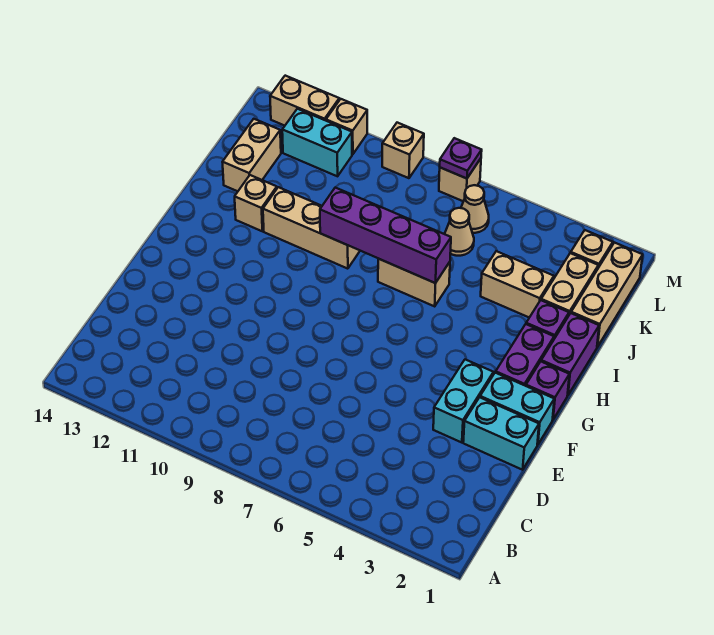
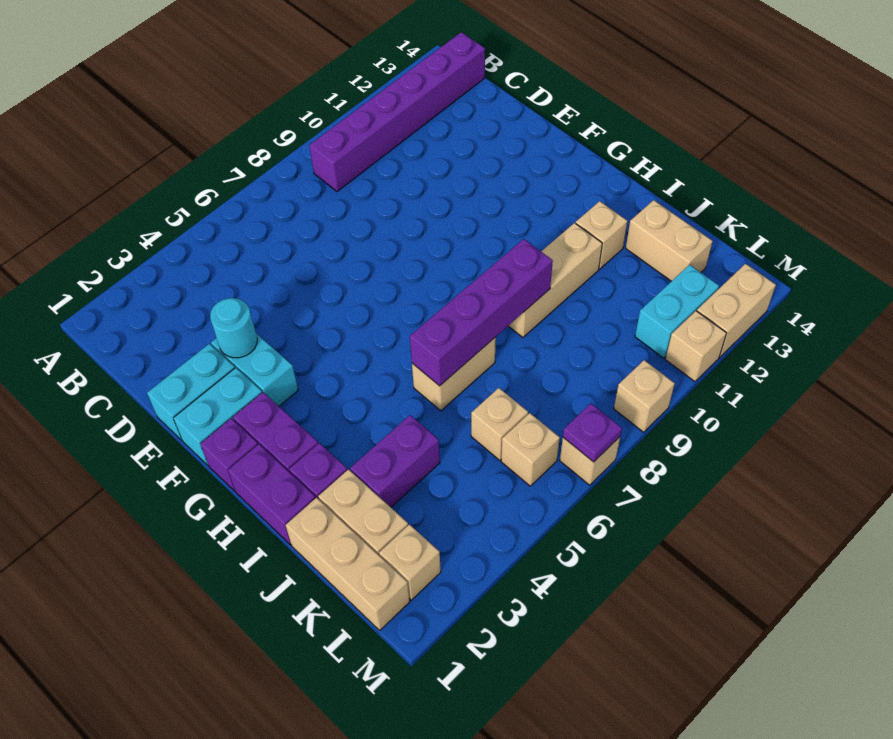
none -> purple brick B9:B14 level 1
none -> cyan round brick E3 level 2
tan brick J3:J4 level 1 -> purple brick J3:J4 level 1
tan cone K6 level 1 -> tan brick K6 level 1
tan cone L6 level 1 -> tan brick L6 level 1

